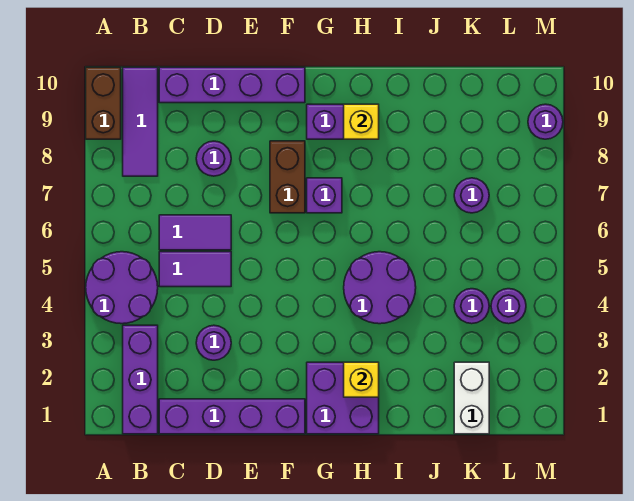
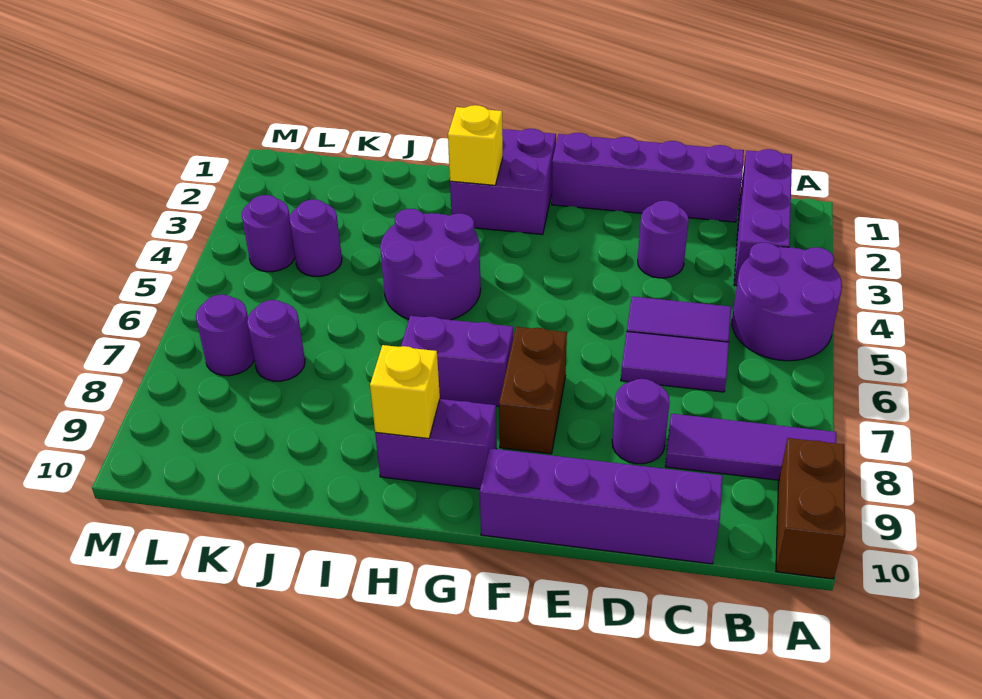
purple tile B8:B10 level 1 -> purple tile A8:C8 level 1
purple brick G7 level 1 -> purple brick G7:H7 level 1
white brick K1:K2 level 1 -> none
purple round brick M9 level 1 -> purple round brick L7 level 1

